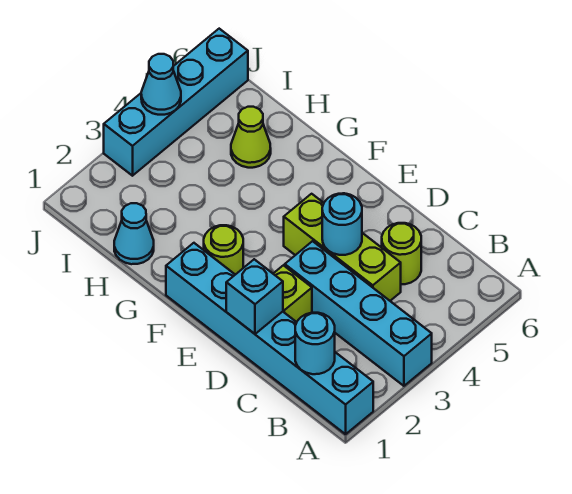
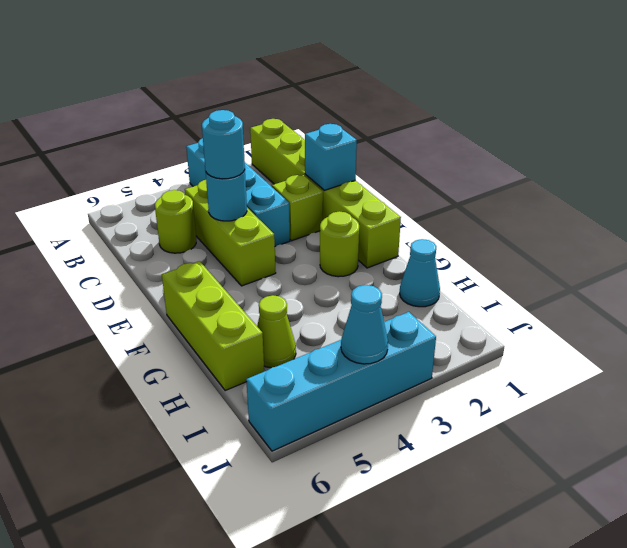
cyan brick A1:F1 level 1 -> lime brick A1:F1 level 1
cyan round brick B1 level 2 -> cyan round brick D4 level 3
none -> lime brick F6:H6 level 1

